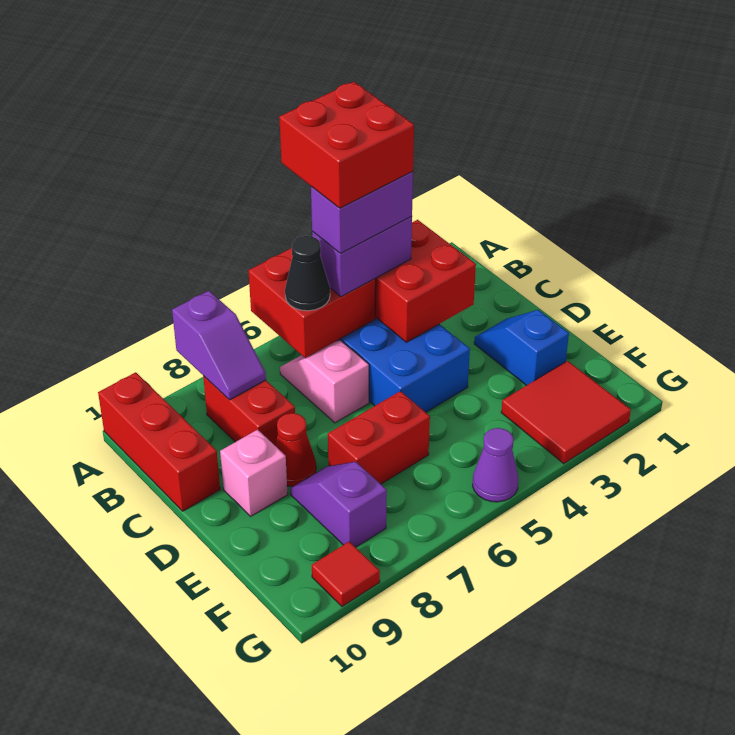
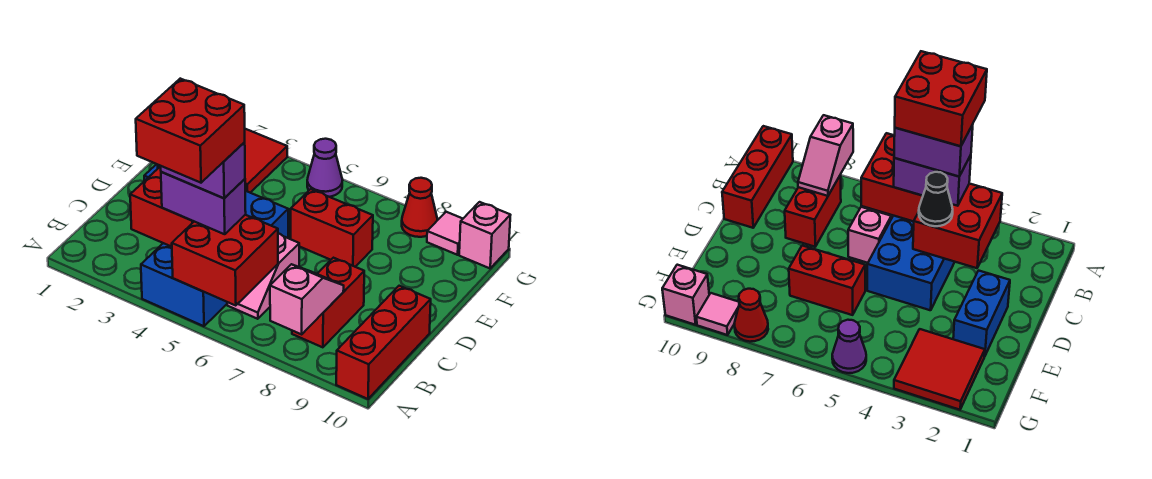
purple slope A8:B8 level 2 top A -> pink slope A8:B8 level 2 top A
black cone B6 level 3 -> black cone C4 level 3
blue slope D2:E2 level 1 top E -> blue brick D2:E2 level 1
red cone D8 level 1 -> red cone G8 level 1
pink brick D9 level 1 -> pink brick G10 level 1
purple slope E8:F8 level 1 top F -> none
red tile G9 level 1 -> pink tile G9 level 1

